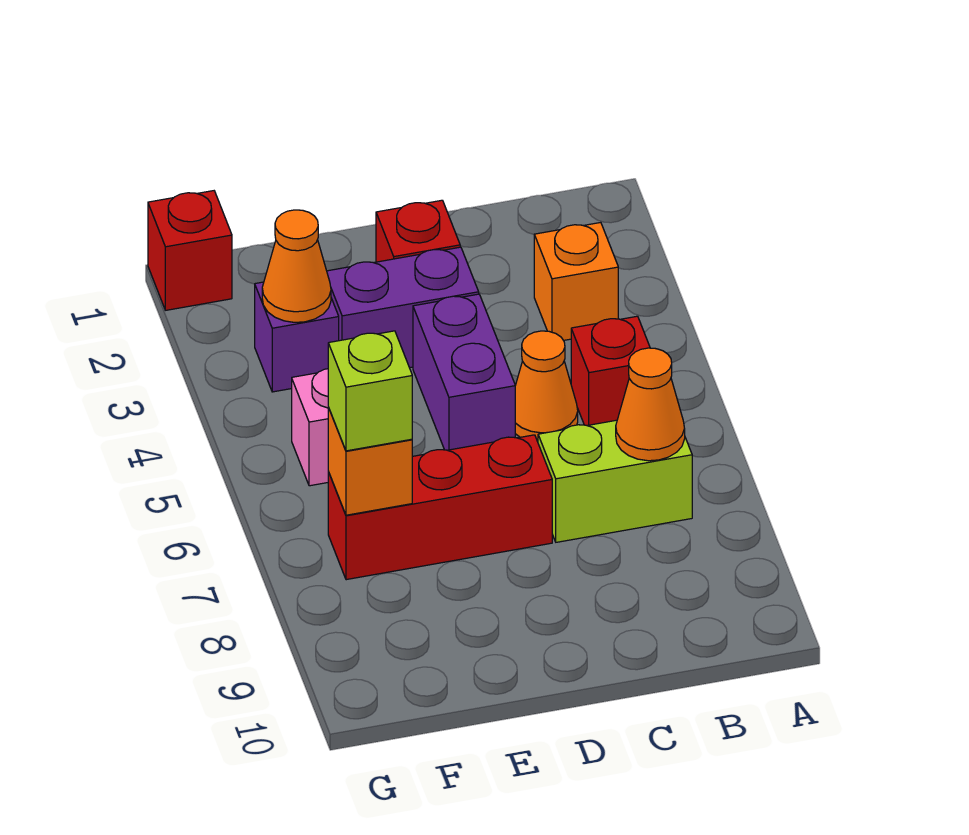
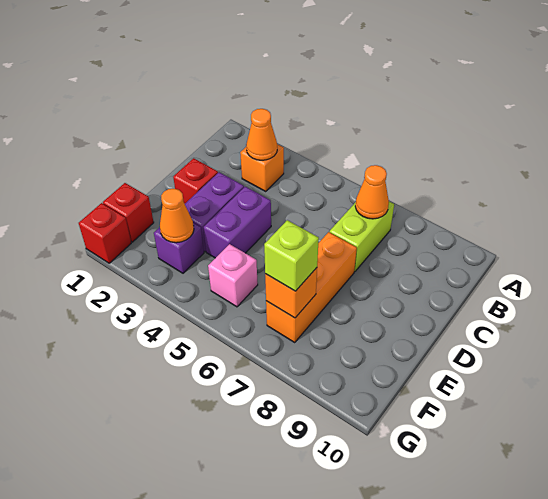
red brick B5 level 1 -> red brick F1 level 1
orange cone C5 level 1 -> orange cone B3 level 2
purple brick D4:D5 level 1 -> purple brick D4:E4 level 1
red brick D7:F7 level 1 -> orange brick D7:F7 level 1

